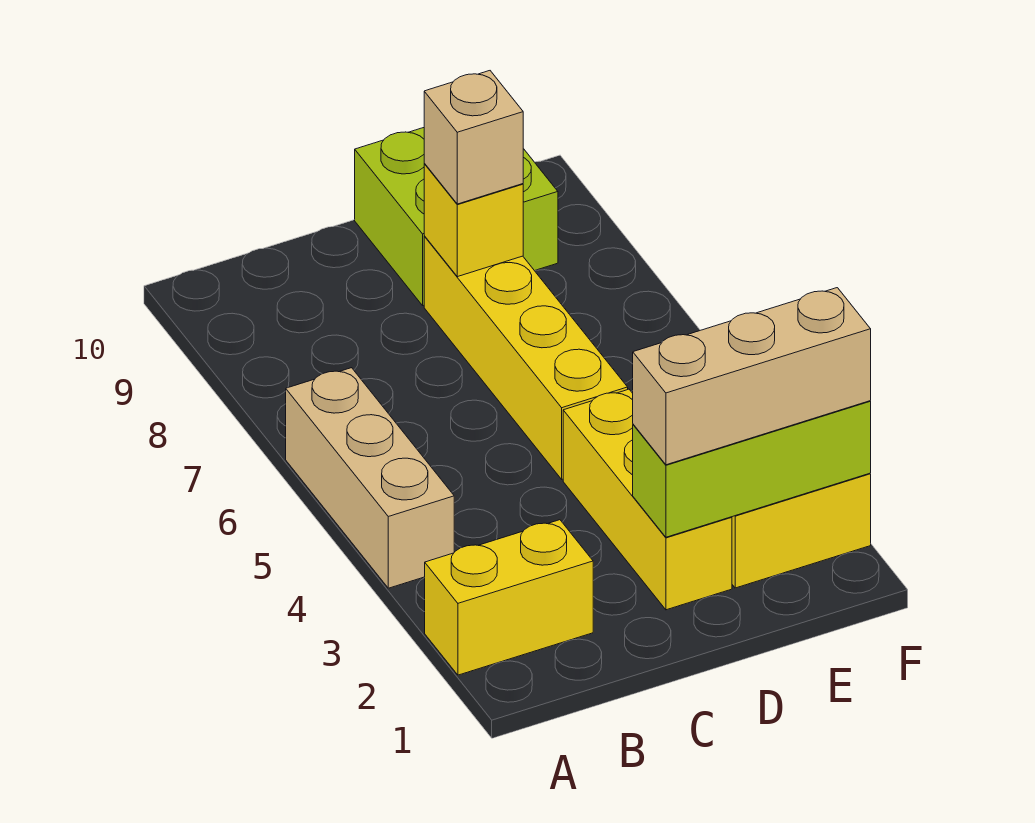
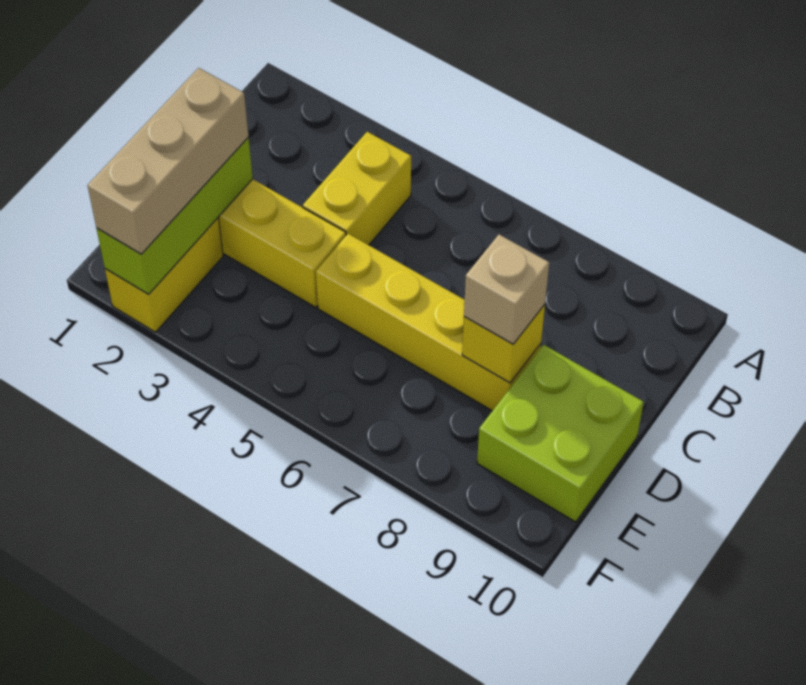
yellow brick A2:B2 level 1 -> yellow brick B4:C4 level 1
tan brick A4:A6 level 1 -> none

